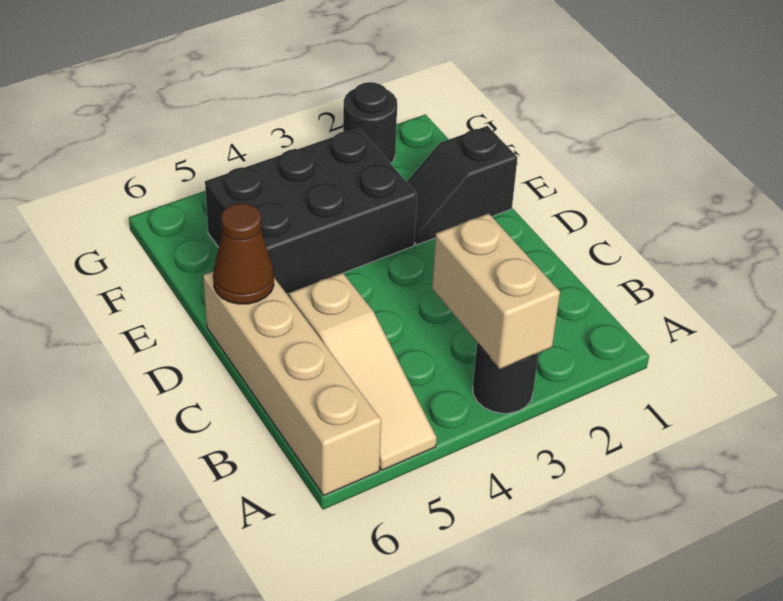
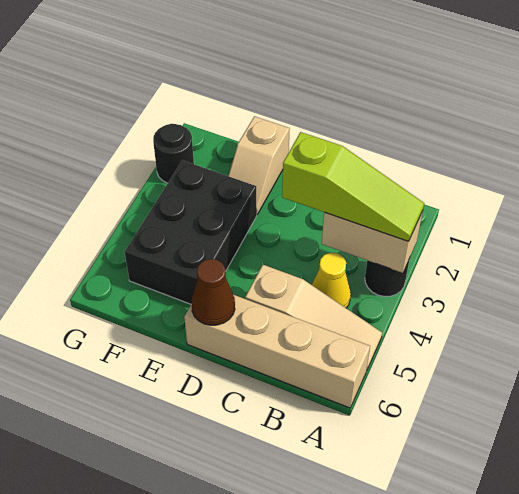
none -> lime slope A3:C3 level 3 top C
none -> yellow cone B4 level 1
black slope E1:E2 level 1 top 1 -> tan slope E1:E2 level 1 top 1

